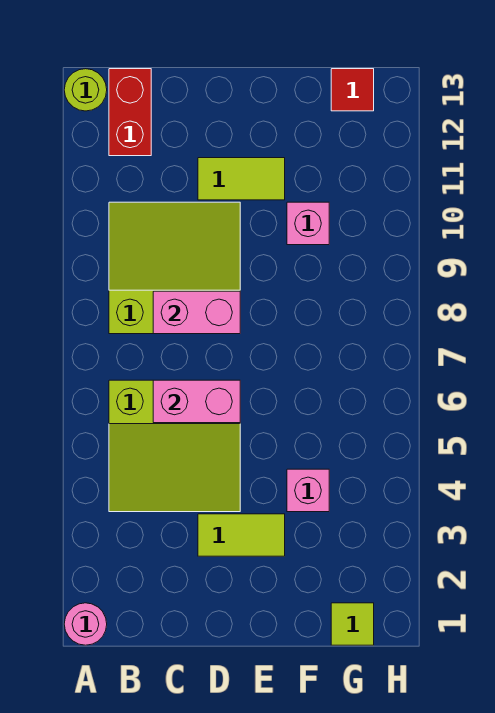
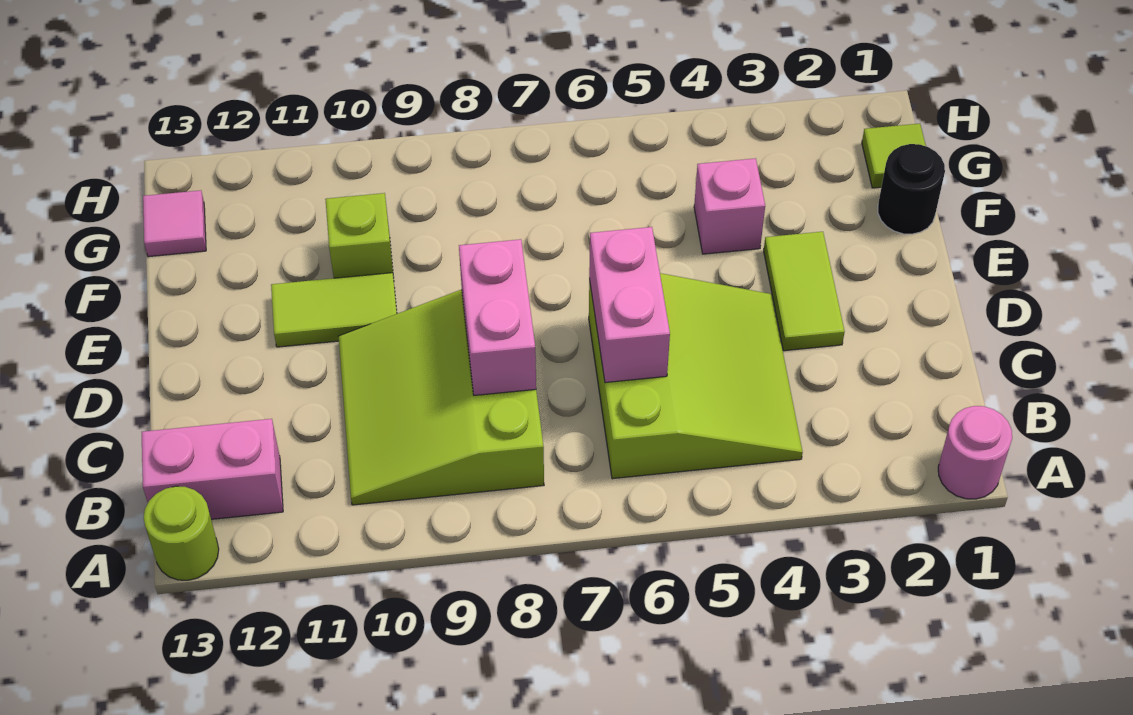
red brick B12:B13 level 1 -> pink brick B12:B13 level 1
lime tile D11:E11 level 1 -> lime tile E10:E11 level 1
none -> black round brick F1 level 1
pink brick F10 level 1 -> lime brick F10 level 1
red tile G13 level 1 -> pink tile G13 level 1

